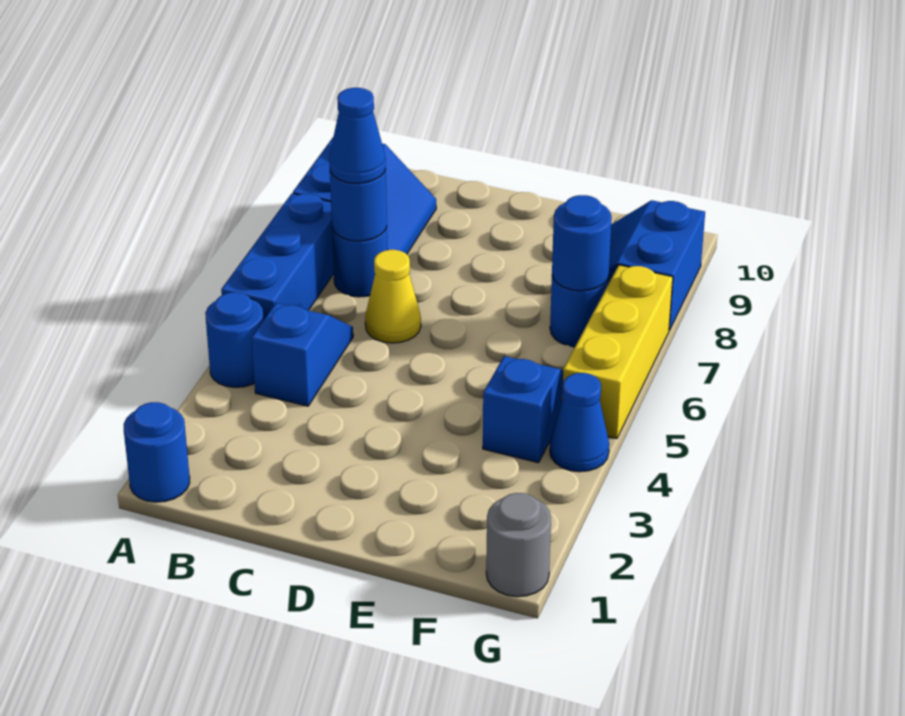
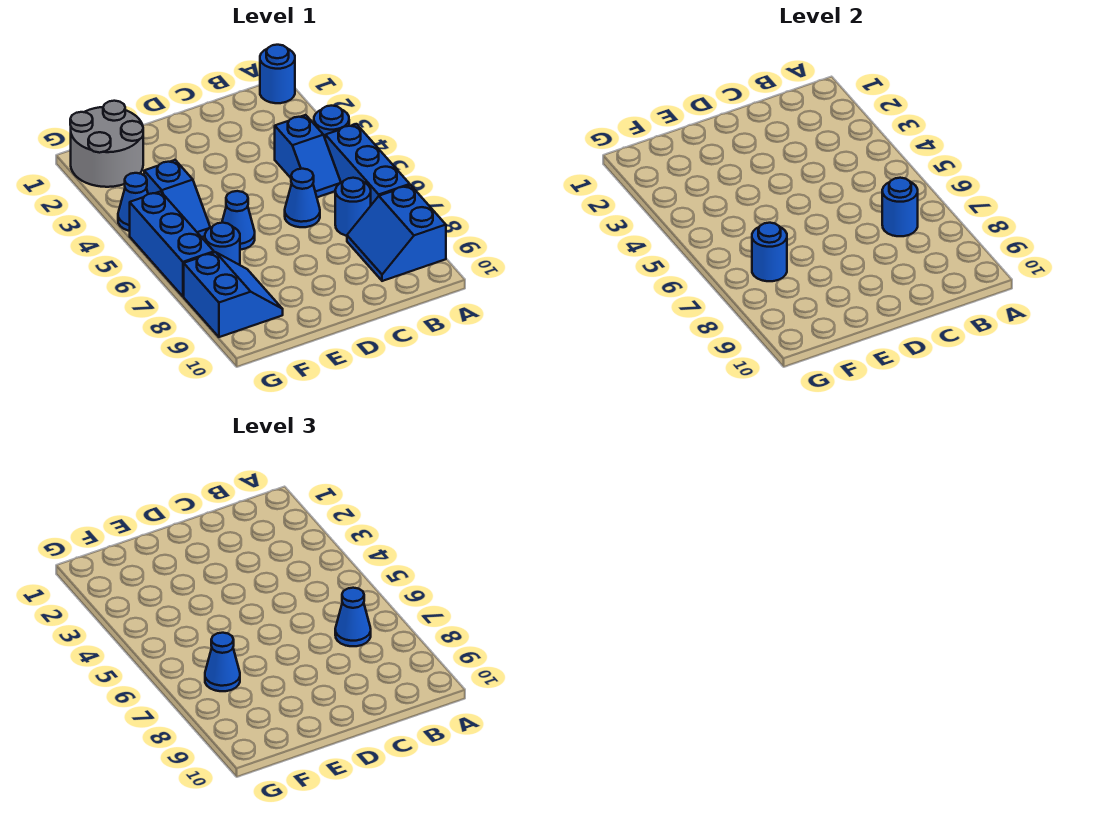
yellow cone C6 level 1 -> blue cone C6 level 1
none -> blue cone E6 level 1
none -> blue cone F7 level 3
grey round brick G1 level 1 -> grey round brick F1:G2 level 1
yellow brick G5:G7 level 1 -> blue brick G5:G7 level 1

